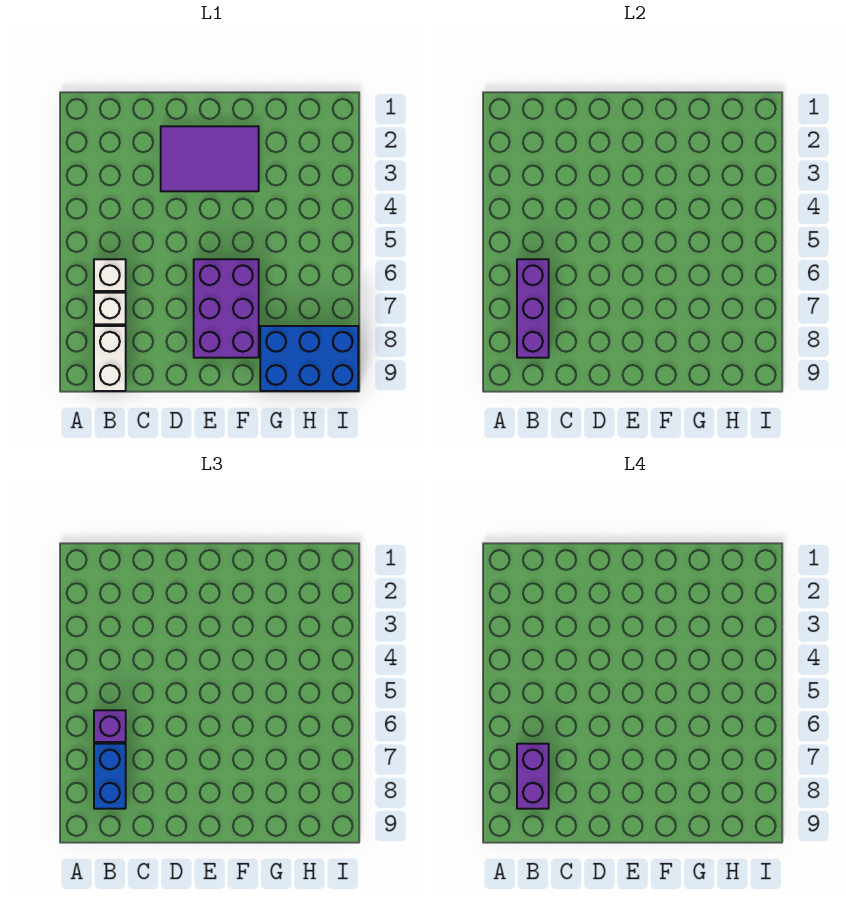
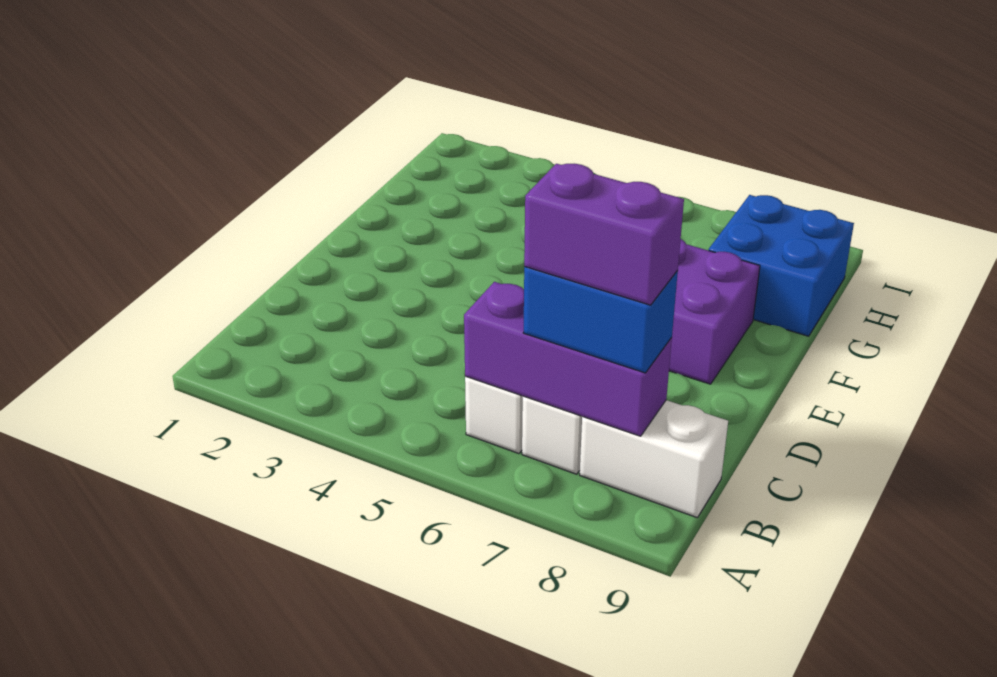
purple brick B6 level 3 -> none
purple tile D2:F3 level 1 -> none
blue brick G8:I9 level 1 -> blue brick G8:H9 level 1

